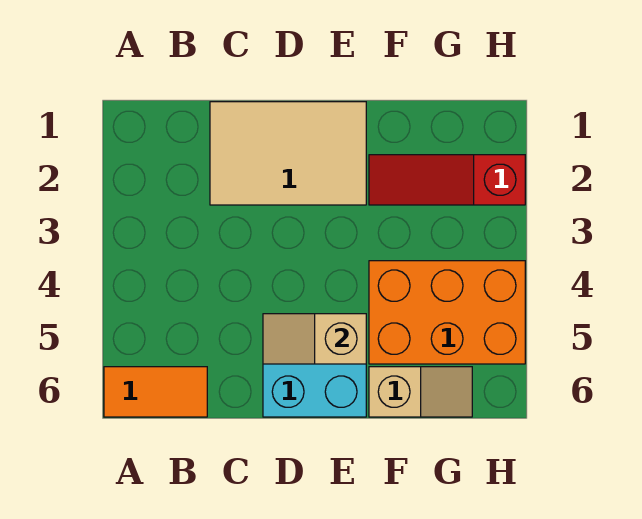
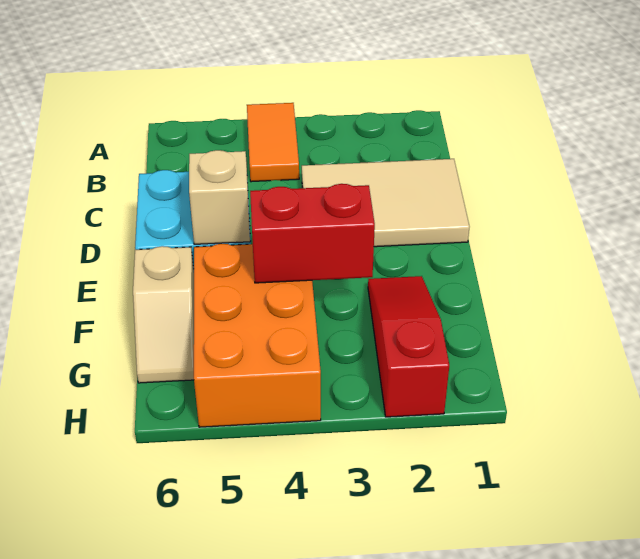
orange tile A6:B6 level 1 -> orange tile A4:B4 level 1
tan tile C1:E2 level 1 -> tan tile C1:D3 level 1
none -> red brick F3:F4 level 2

